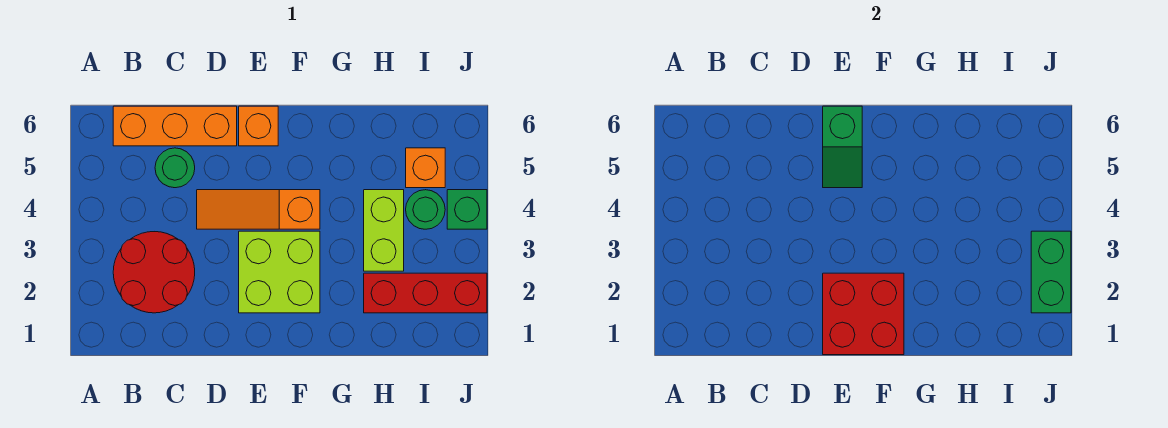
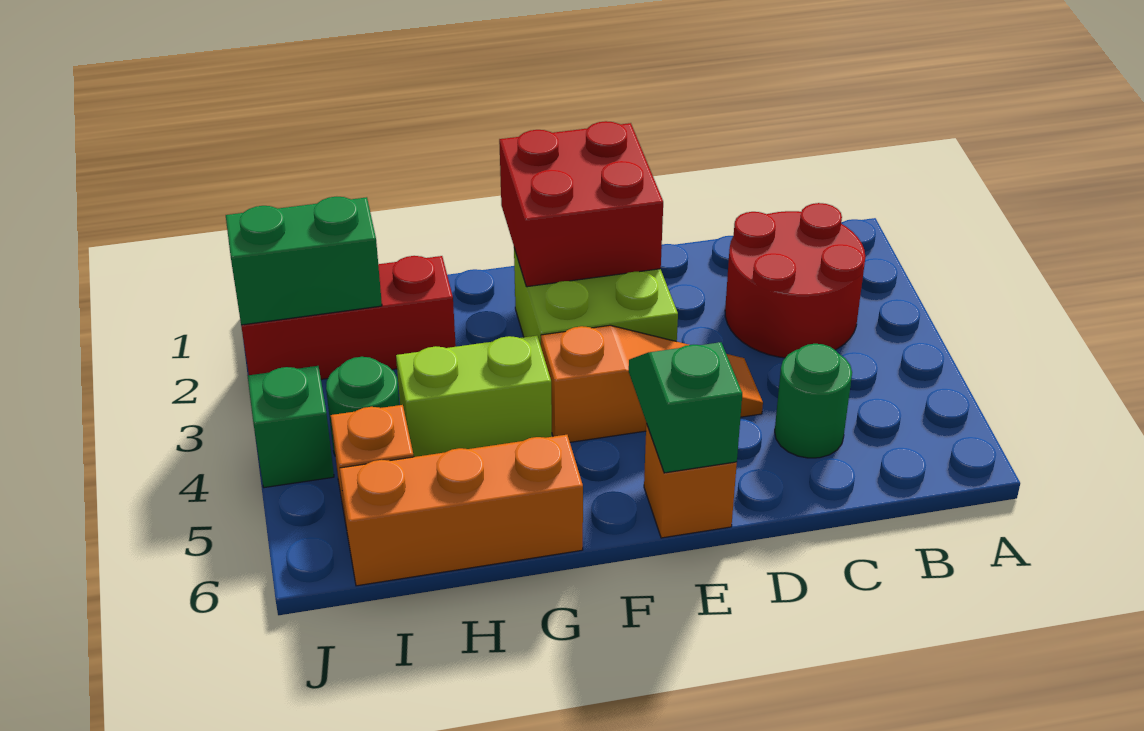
orange brick B6:D6 level 1 -> orange brick G6:I6 level 1
lime brick H3:H4 level 1 -> lime brick G4:H4 level 1
green brick J2:J3 level 2 -> green brick I2:J2 level 2

